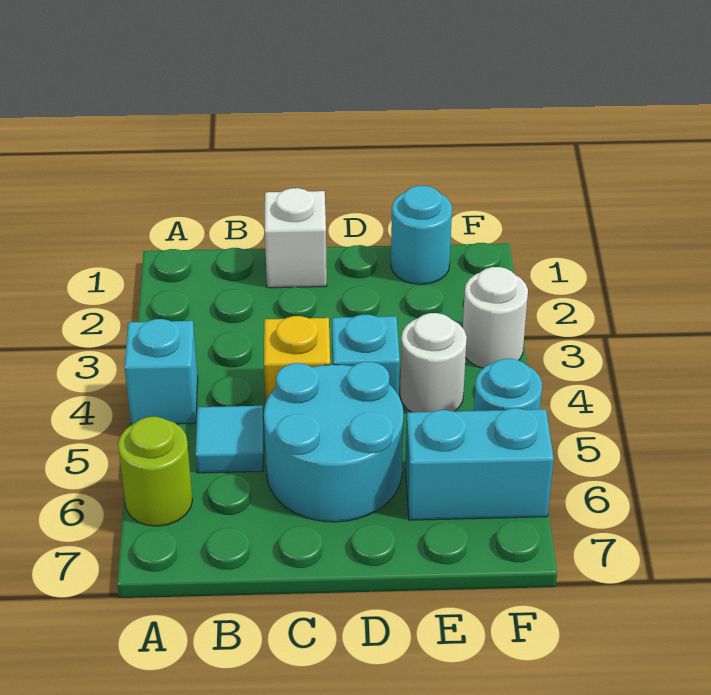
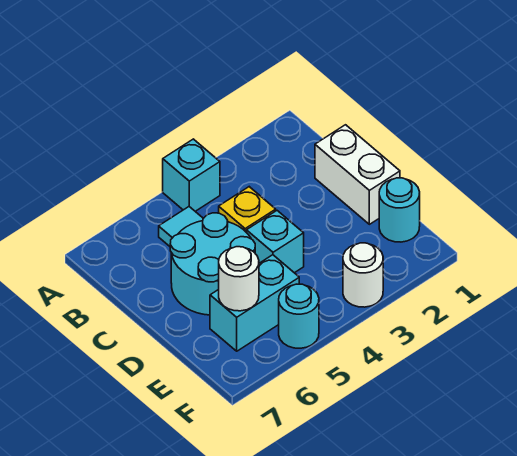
lime round brick A6 level 1 -> none
white brick C1 level 1 -> white brick C1:D1 level 1
white round brick E4 level 1 -> white round brick E6 level 2
cyan brick E6:F6 level 1 -> cyan brick E5:E6 level 1

